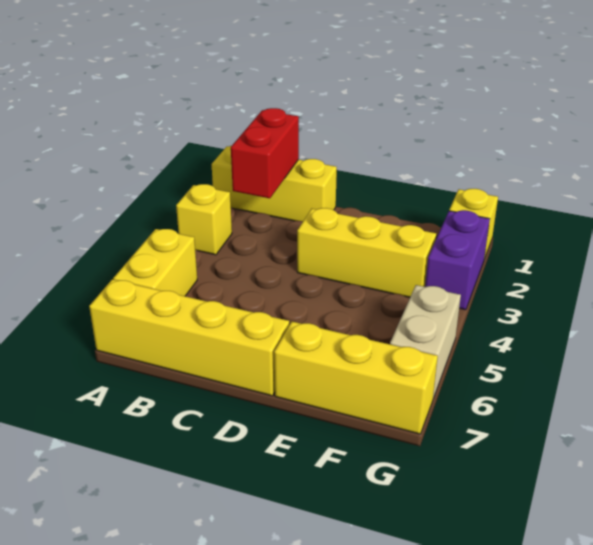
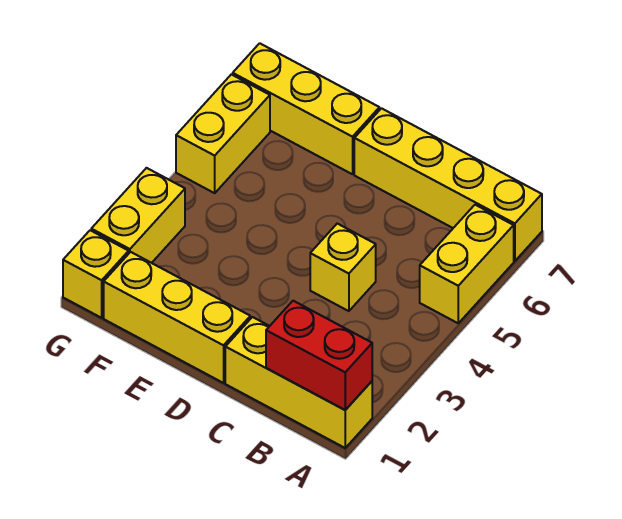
yellow brick A3 level 1 -> yellow brick C4 level 1
red brick B1:B2 level 2 -> red brick A1:B1 level 2
yellow brick D3:F3 level 1 -> yellow brick D1:F1 level 1
purple brick G2:G3 level 1 -> yellow brick G2:G3 level 1
tan brick G5:G6 level 1 -> yellow brick G5:G6 level 1

